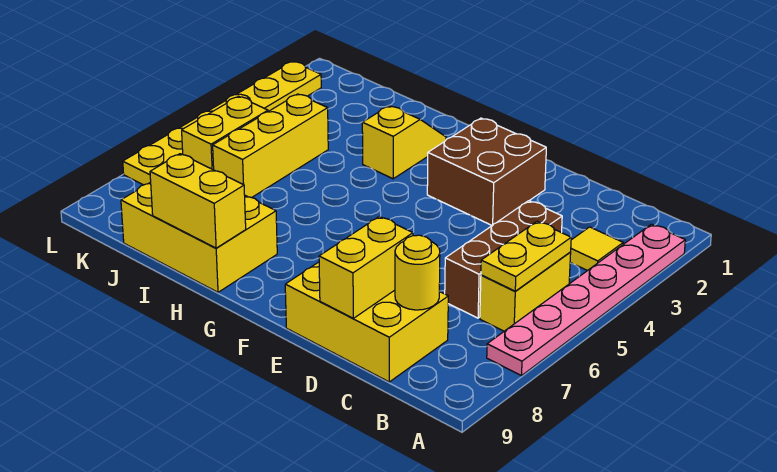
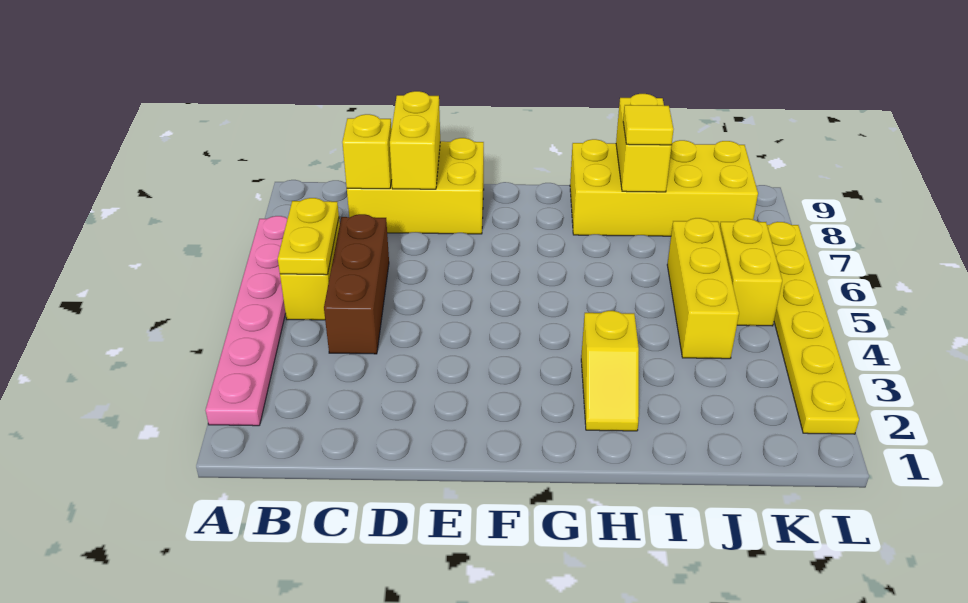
yellow tile B3 level 1 -> yellow tile I8 level 3
yellow round brick C8 level 2 -> yellow brick C8 level 2
brown brick E2:F3 level 1 -> none
yellow brick H8:J9 level 1 -> yellow brick H8:K9 level 1
yellow brick H9:I9 level 2 -> yellow brick I8:I9 level 2

